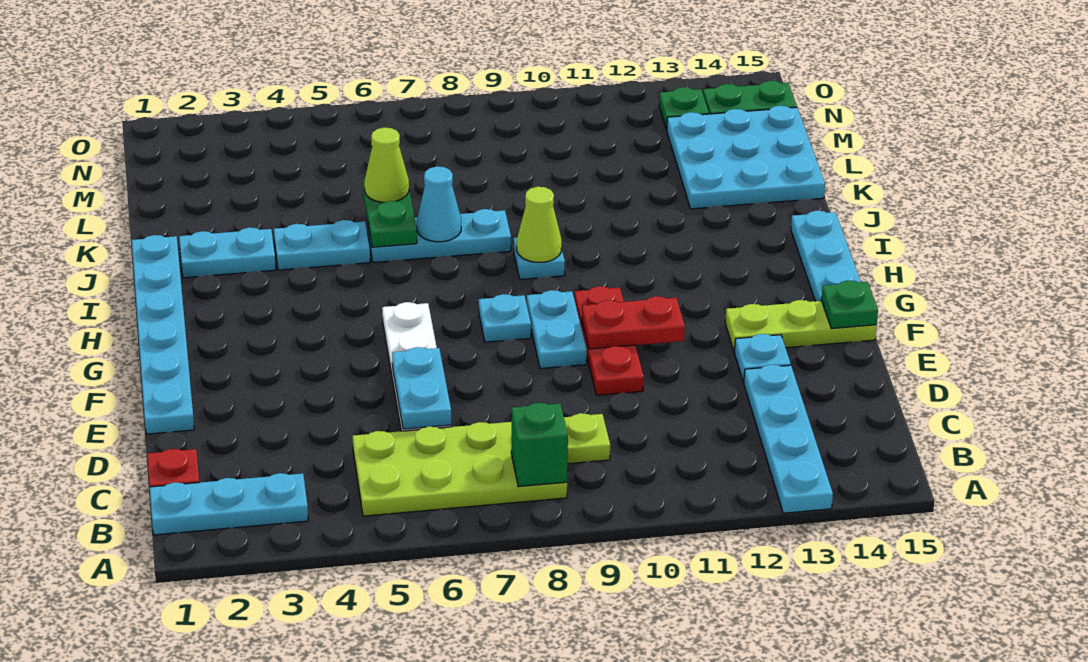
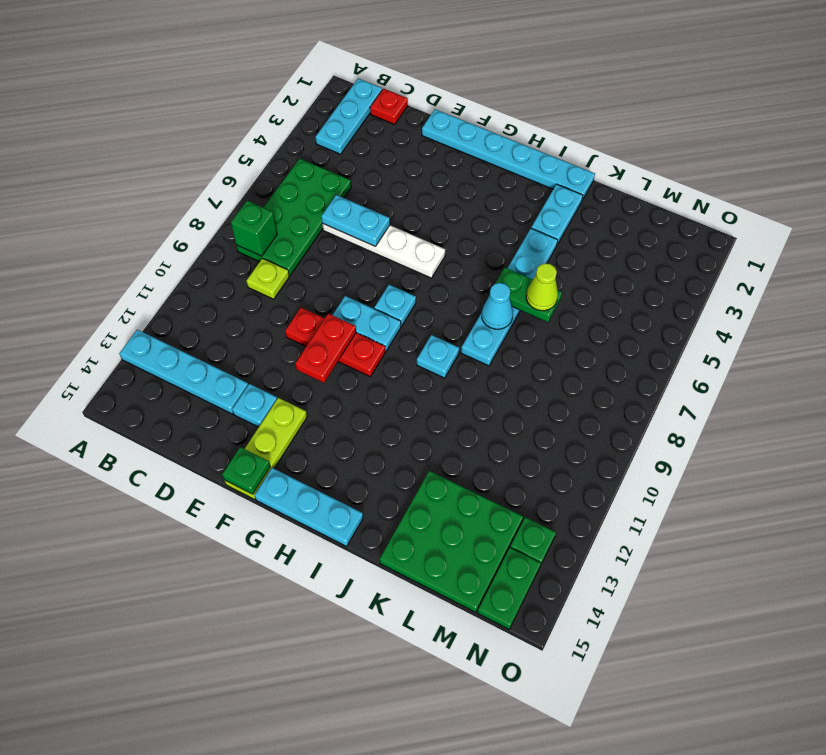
lime plate B5:C8 level 1 -> green plate B5:C8 level 1
lime cone I9 level 2 -> none
cyan plate K13:M15 level 1 -> green plate K13:M15 level 1

